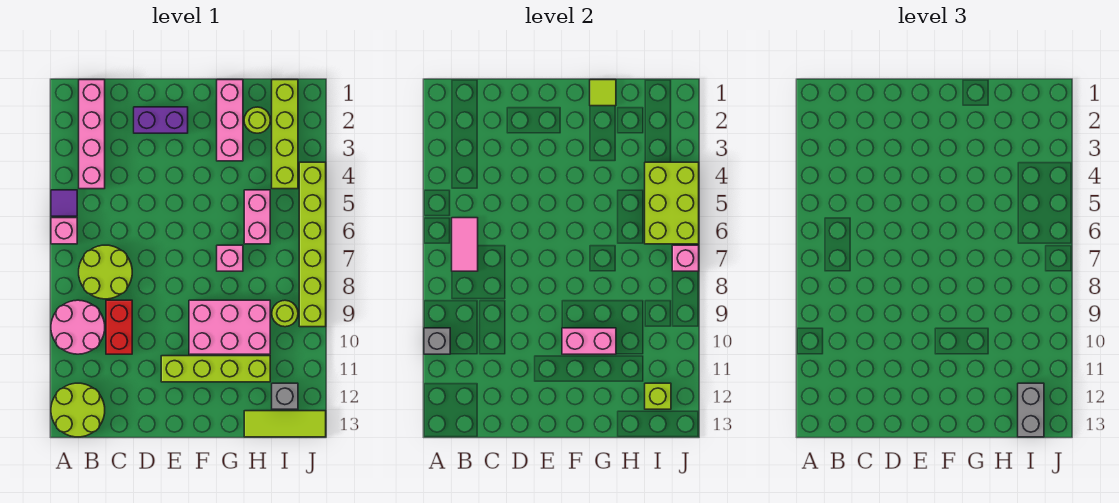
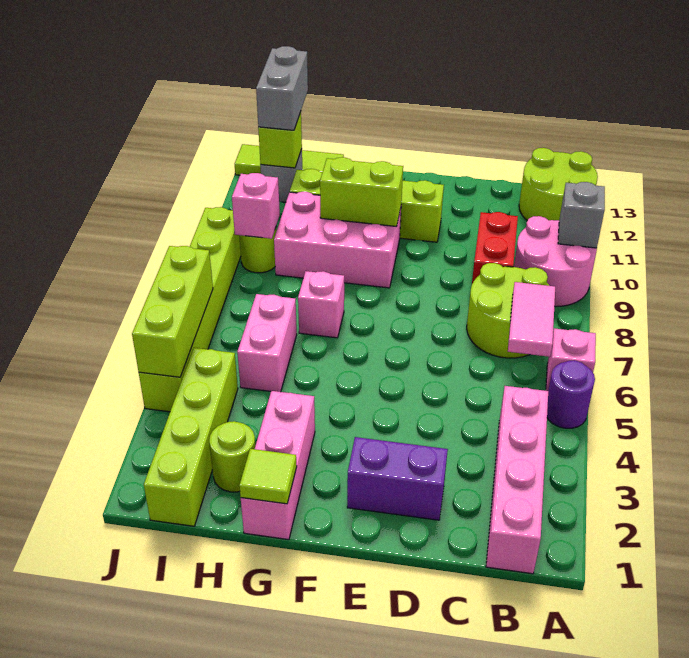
purple tile A5 level 1 -> purple round brick A5 level 1
pink brick F10:G10 level 2 -> lime brick F10:G10 level 2
lime brick I4:J6 level 2 -> lime brick J4:J6 level 2
pink brick J7 level 2 -> pink brick I9 level 2

